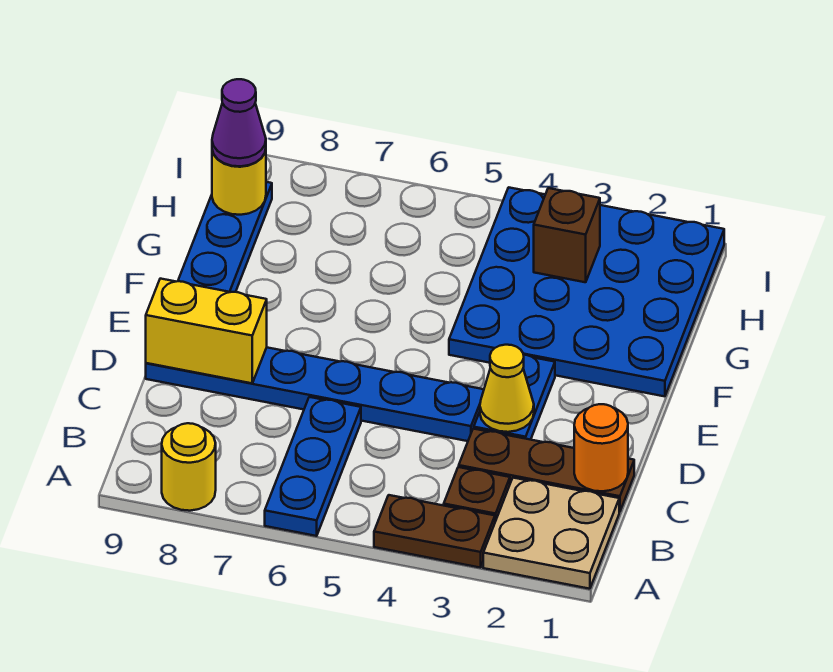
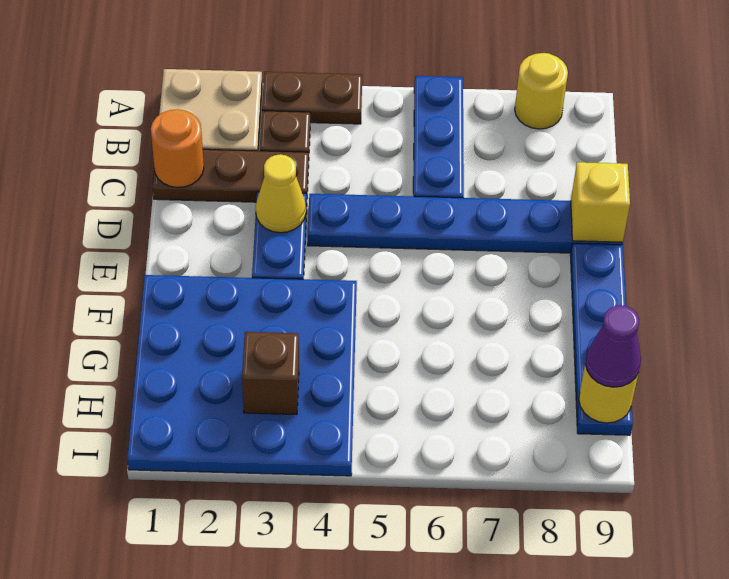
yellow brick D8:D9 level 2 -> yellow brick D9 level 2

